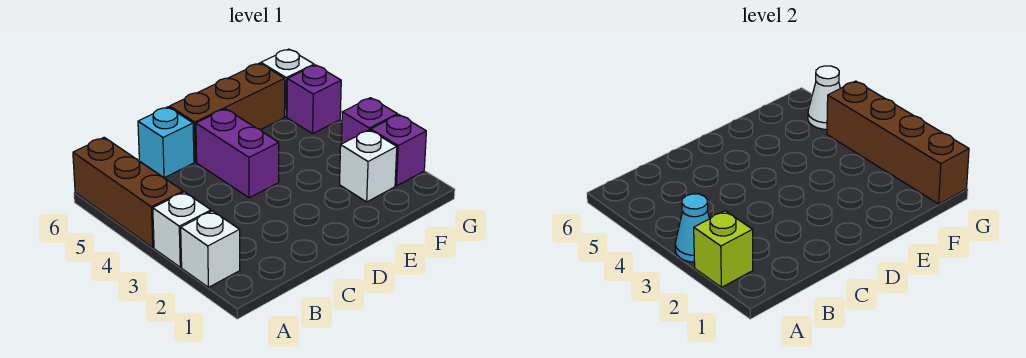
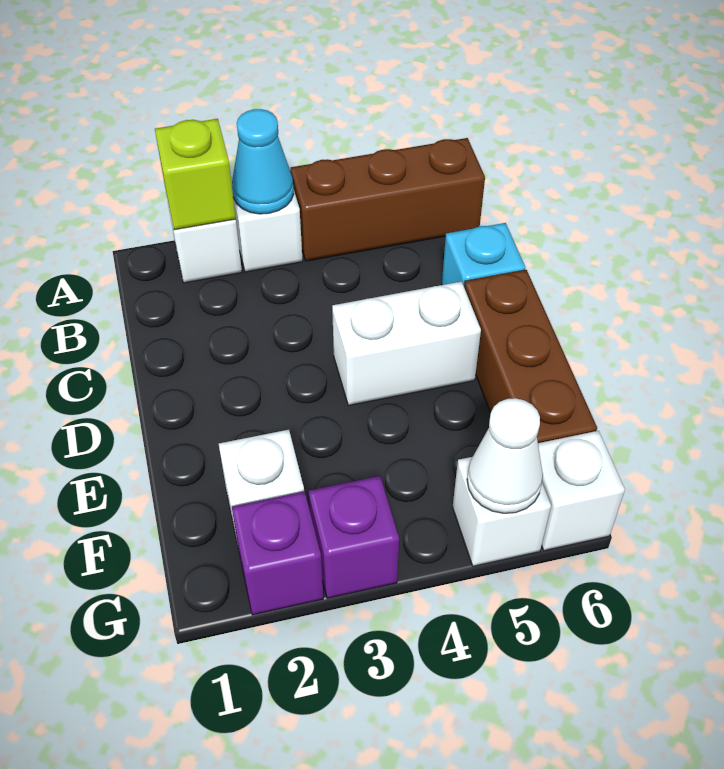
purple brick D4:D5 level 1 -> white brick D4:D5 level 1
brown brick G1:G4 level 2 -> none
purple brick G5 level 1 -> white brick G5 level 1

